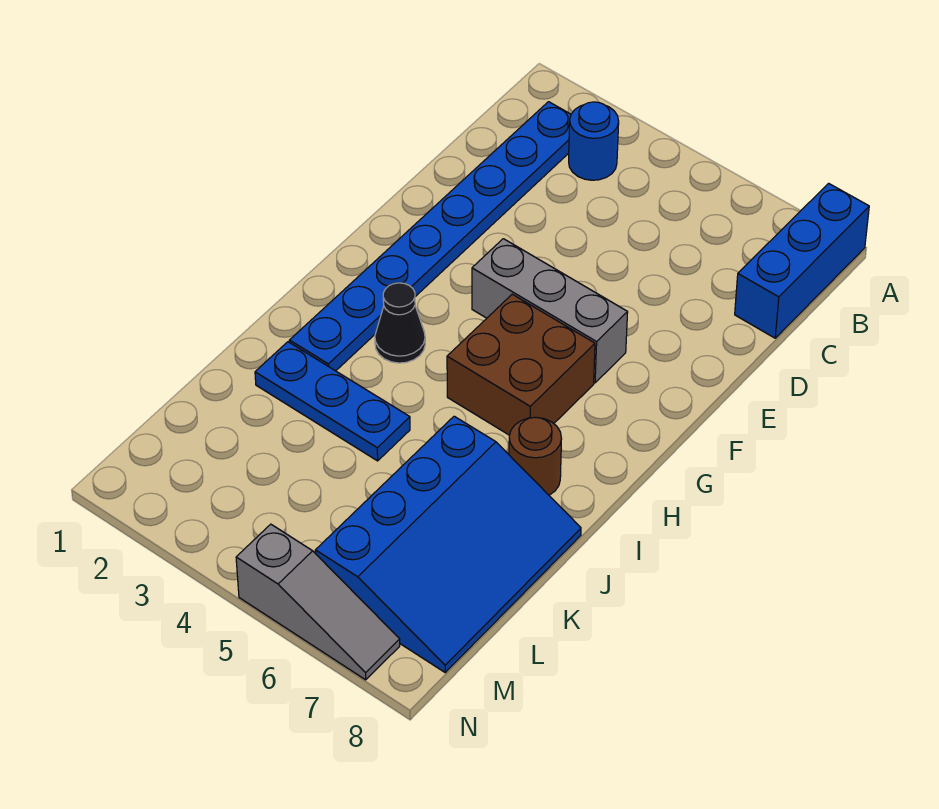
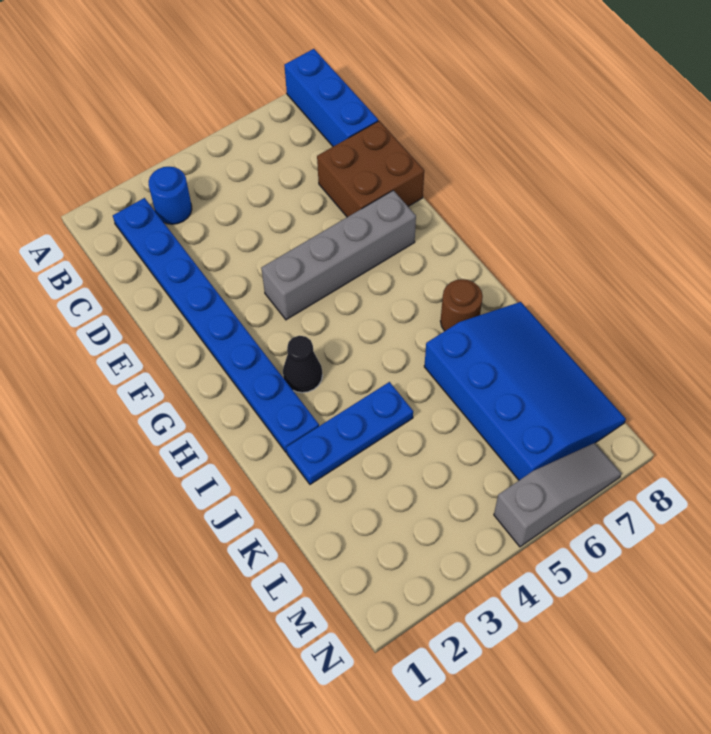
grey brick F4:F6 level 1 -> grey brick F4:F7 level 1
brown brick G5:H6 level 1 -> brown brick D7:E8 level 1

